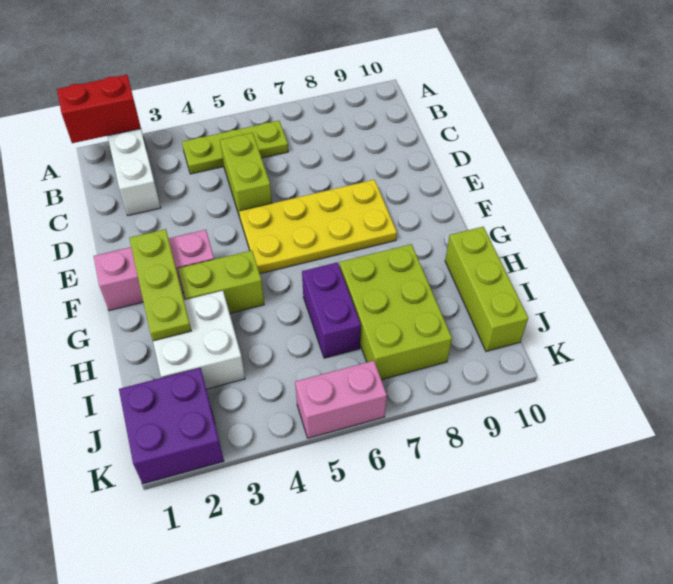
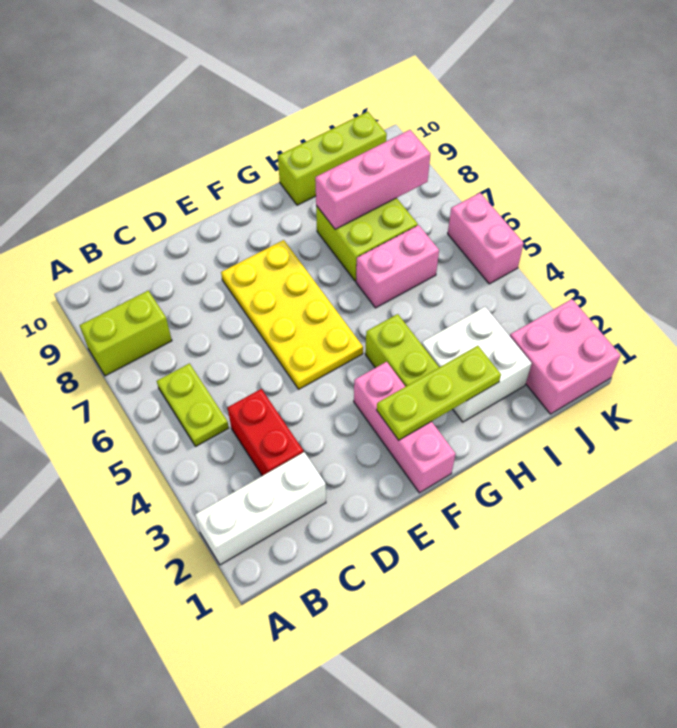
red brick A1:A2 level 2 -> red brick C3:C4 level 1
lime plate B4:B6 level 1 -> lime plate B5:B6 level 1
lime brick C5:D5 level 1 -> lime brick A8:B8 level 1
purple brick H6:I6 level 1 -> pink brick H6:I6 level 1
lime brick H7:J8 level 1 -> lime brick H7:I8 level 1
none -> pink brick H8:J8 level 2
purple brick J1:K2 level 1 -> pink brick J1:K2 level 1

